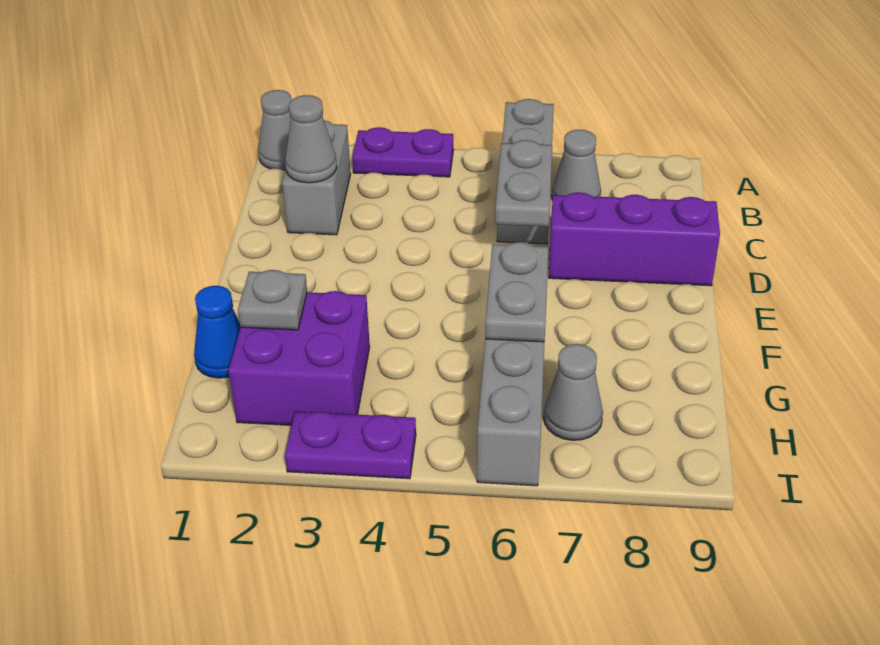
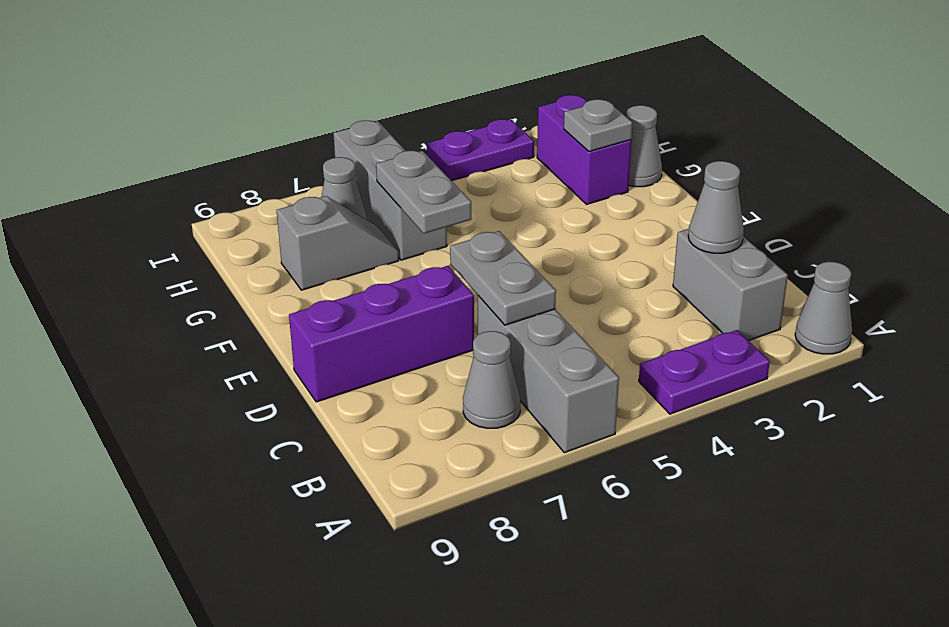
blue cone G1 level 1 -> grey cone G1 level 1
purple brick G2:H3 level 1 -> purple brick G2:H2 level 1
none -> grey slope G7:G8 level 1 top 8

